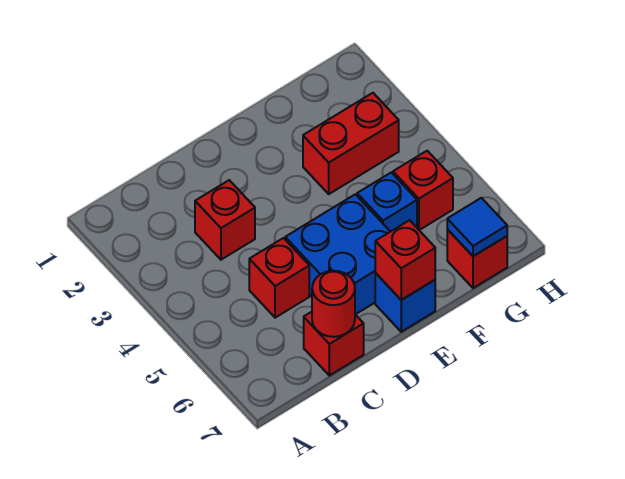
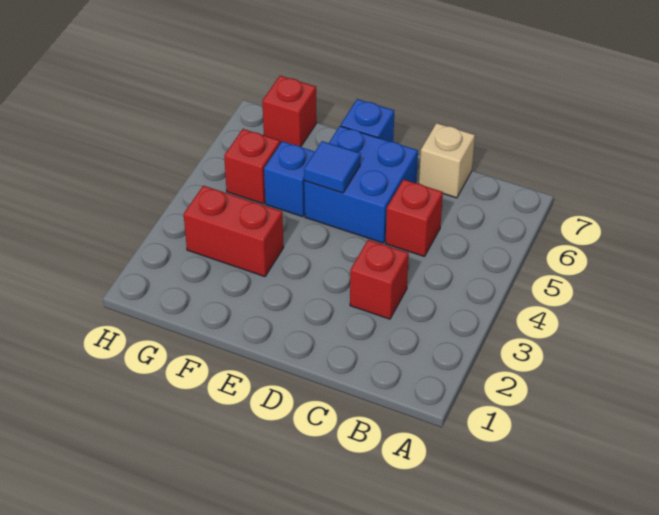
red brick C7 level 1 -> tan brick C7 level 1
red round brick C7 level 2 -> none
red brick E7 level 2 -> none
blue tile G7 level 2 -> blue tile E5 level 2

